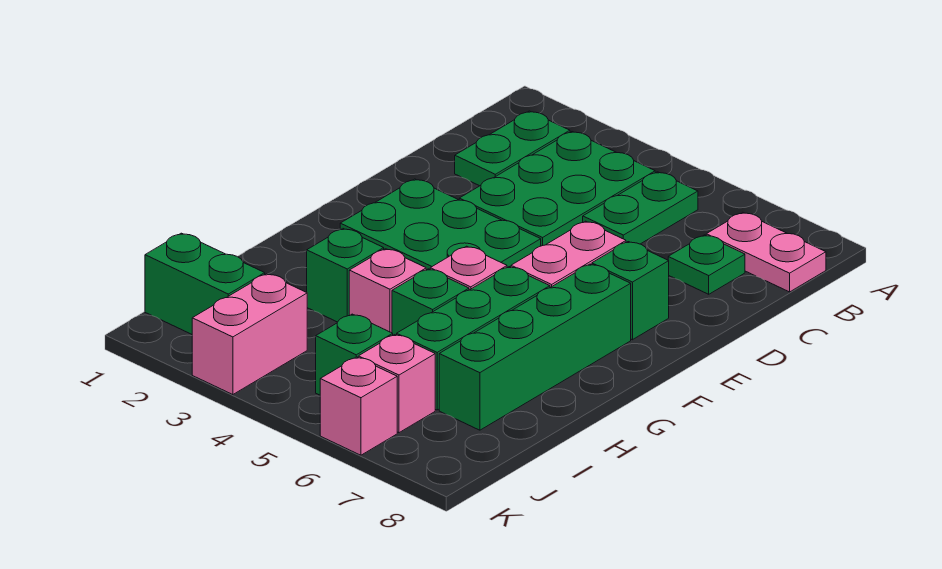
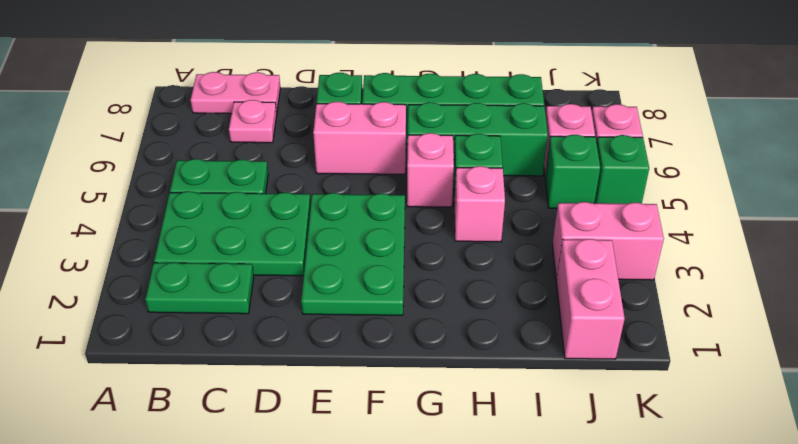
pink plate B7:B8 level 1 -> pink plate B8:C8 level 1
green plate C7 level 1 -> pink plate C7 level 1
green brick H3 level 1 -> green brick K5 level 1
green brick J1:J2 level 1 -> pink brick J1:J2 level 1

